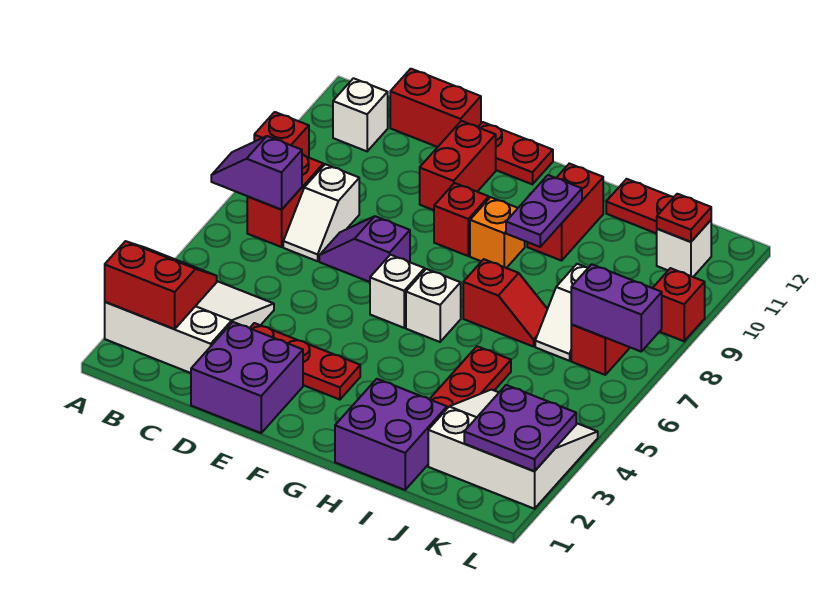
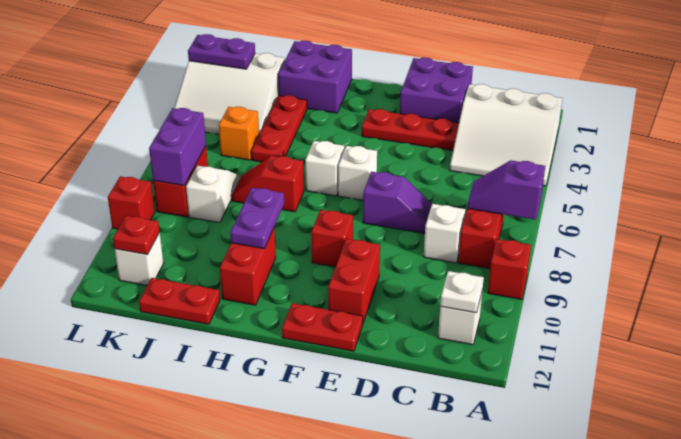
red slope A2:B3 level 2 top 2 -> none
purple slope A7:B7 level 2 top B -> purple slope A7:B7 level 2 top A
none -> white plate B11 level 2
red brick C12:D12 level 1 -> none
orange brick G9 level 1 -> orange brick J5 level 1
purple plate K2:L3 level 2 -> purple plate K2:L2 level 2
purple brick K7:L7 level 2 -> purple brick K7:K8 level 2

